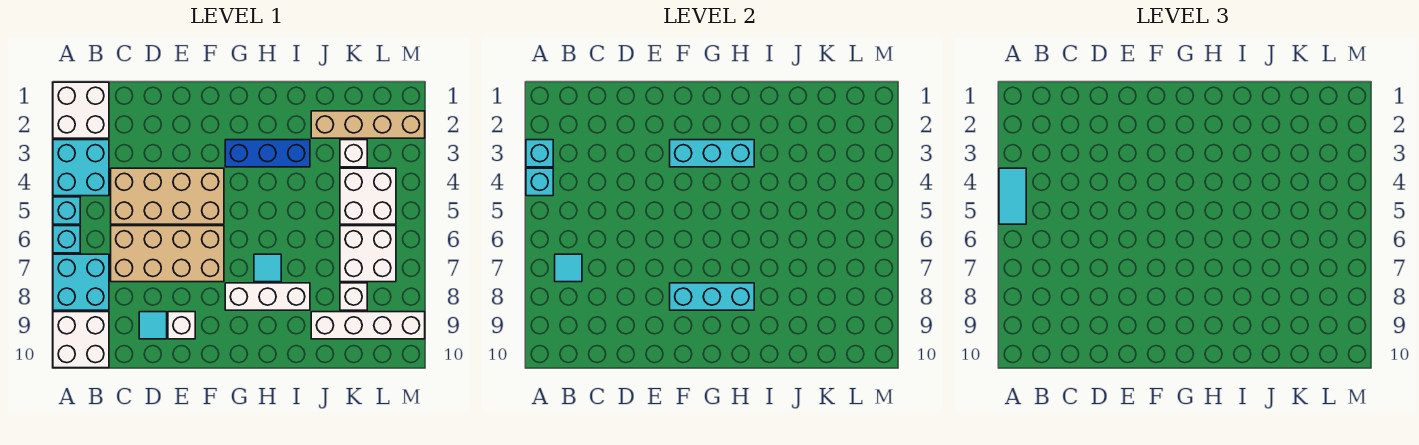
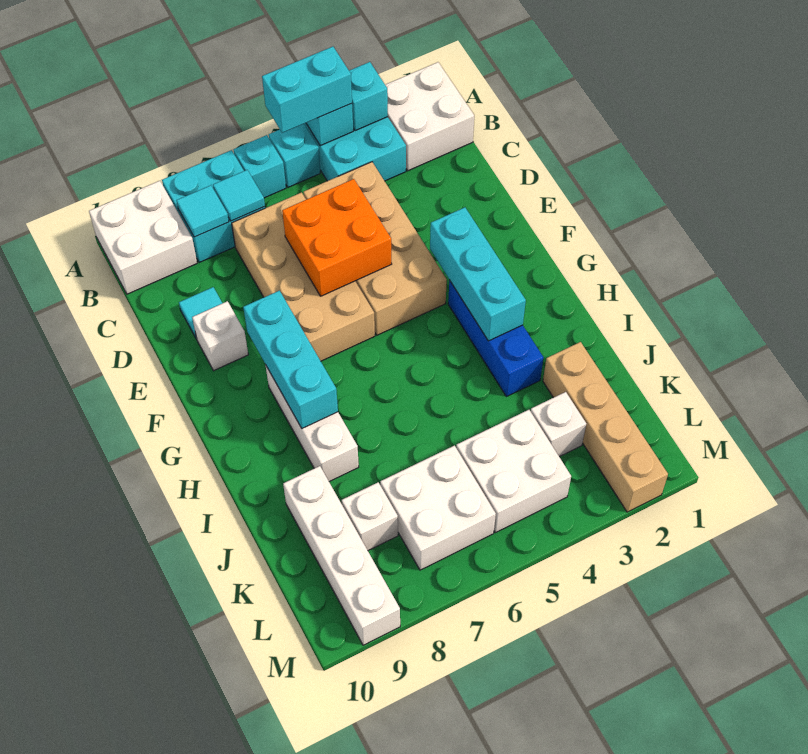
cyan tile A4:A5 level 3 -> cyan brick A4:A5 level 3
none -> orange brick D5:E6 level 2
cyan tile H7 level 1 -> cyan tile B8 level 2

